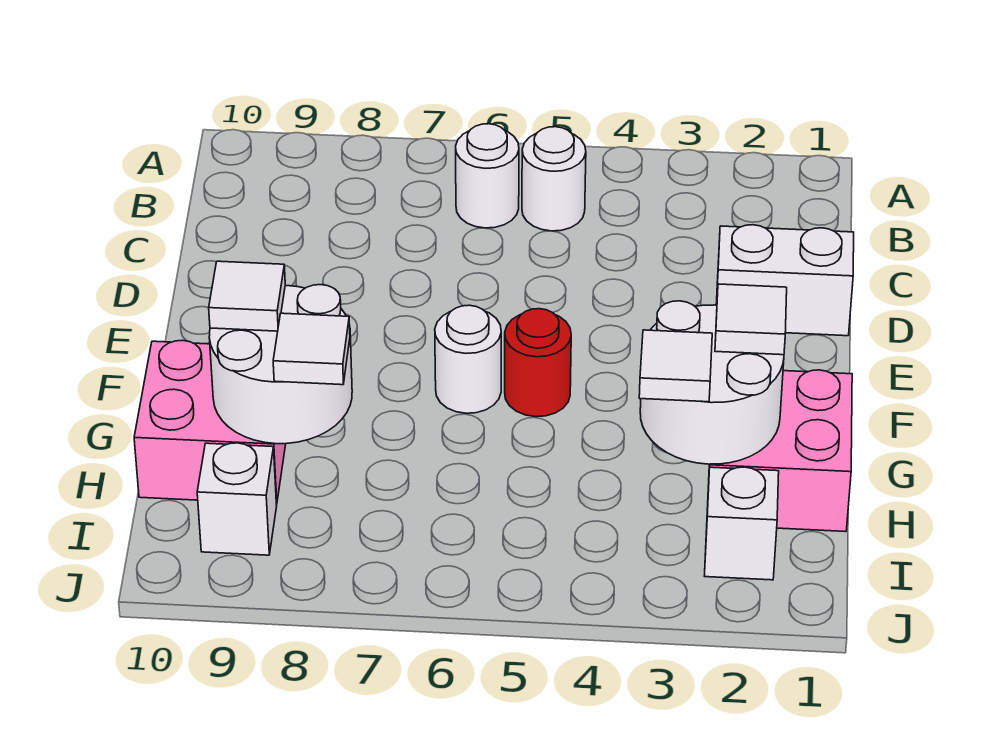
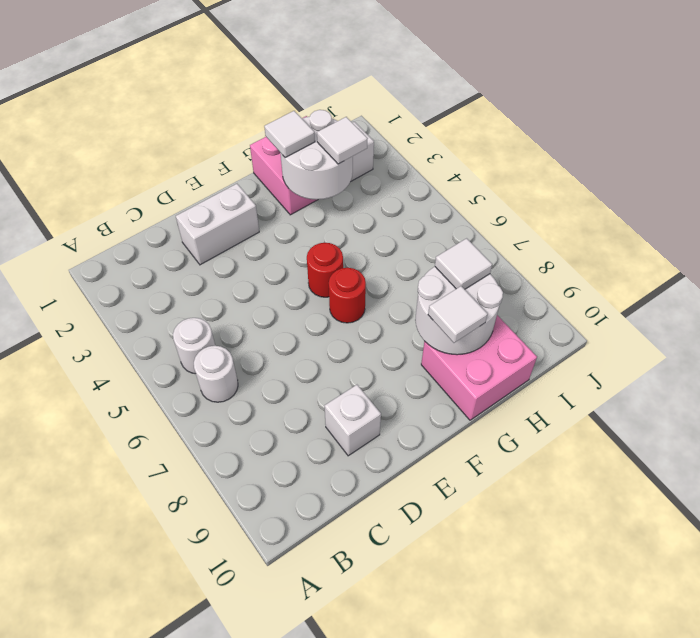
white brick D1:D2 level 1 -> white brick D2:E2 level 1
white round brick F6 level 1 -> red round brick F6 level 1
white brick I9 level 1 -> white brick D9 level 1

